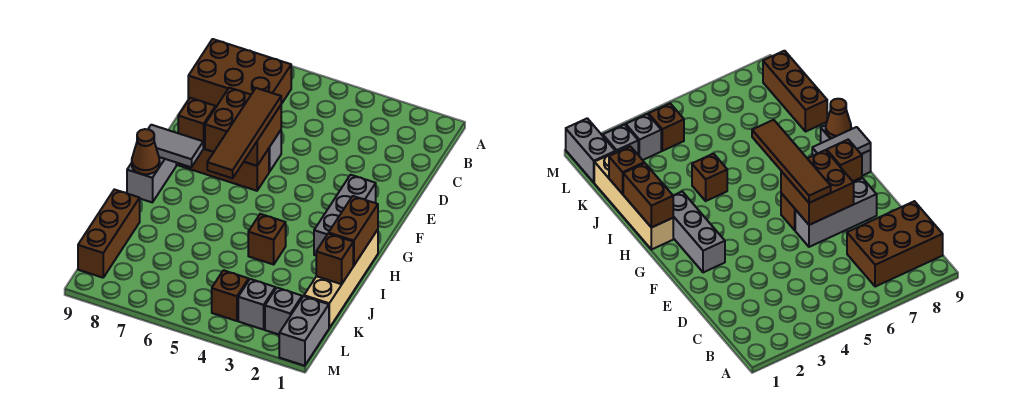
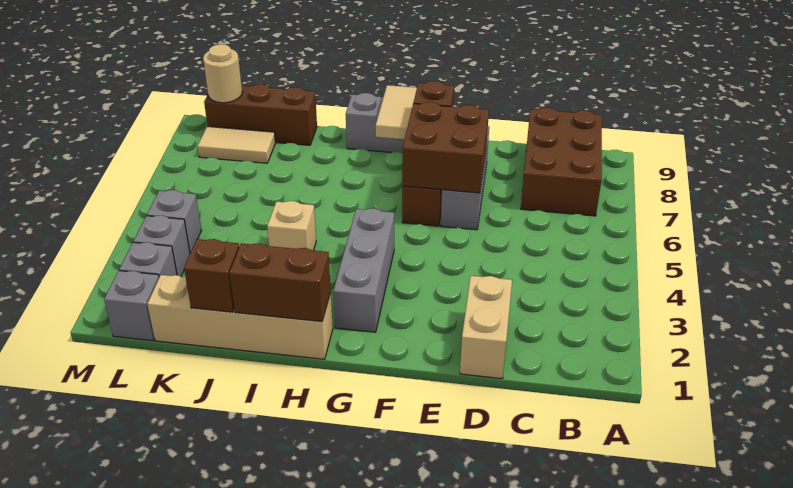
none -> tan brick D1:D2 level 1
brown tile E6:H6 level 3 -> none
grey brick F2:H2 level 1 -> grey brick G2:G4 level 1
grey tile G8:G9 level 2 -> tan tile G8:G9 level 2
brown cone H9 level 2 -> none
brown brick I4 level 1 -> tan brick I4 level 1
none -> tan tile K8:L8 level 1
grey brick L1:M1 level 1 -> grey brick L1 level 1
brown brick L4 level 1 -> grey brick L4 level 1
none -> tan round brick L9 level 2

